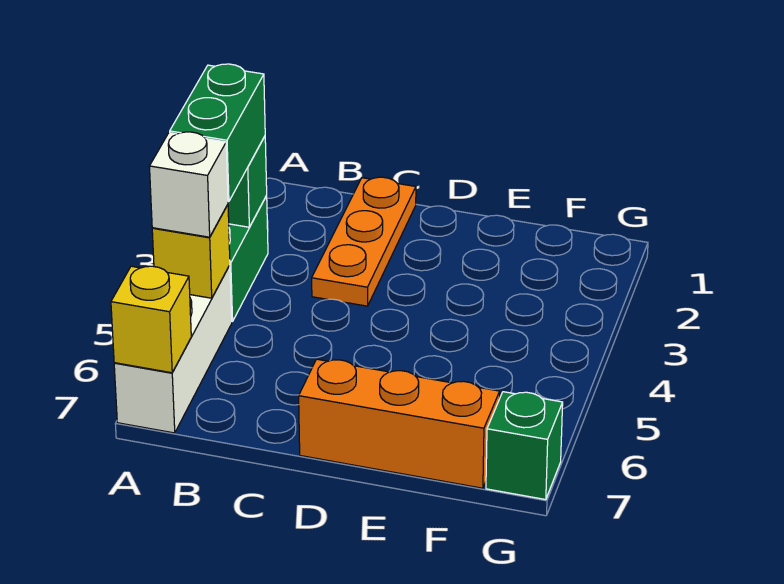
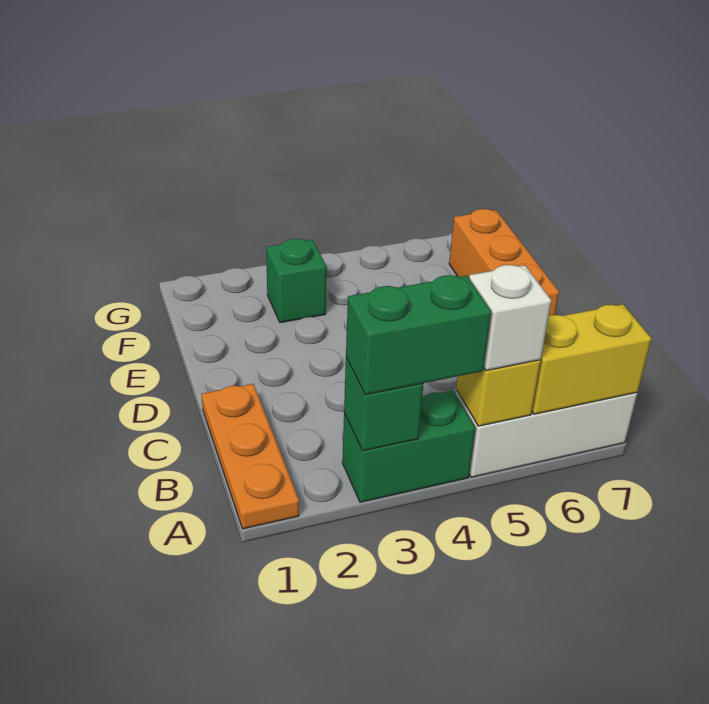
yellow brick A7 level 2 -> yellow brick A6:A7 level 2
orange plate C1:C3 level 1 -> orange plate A1:C1 level 1
green brick G7 level 1 -> green brick F3 level 1

